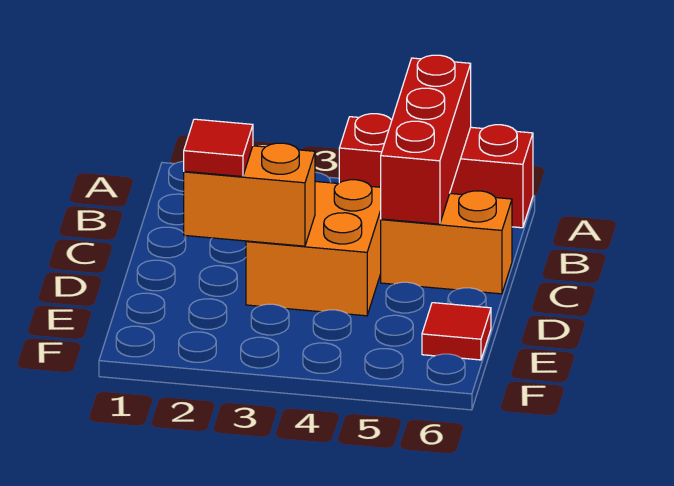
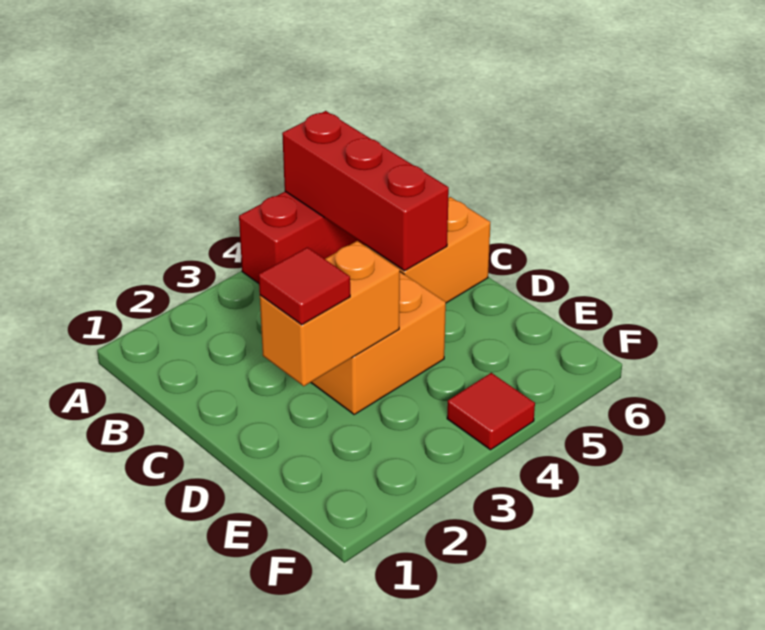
red tile E6 level 1 -> red tile F4 level 1

